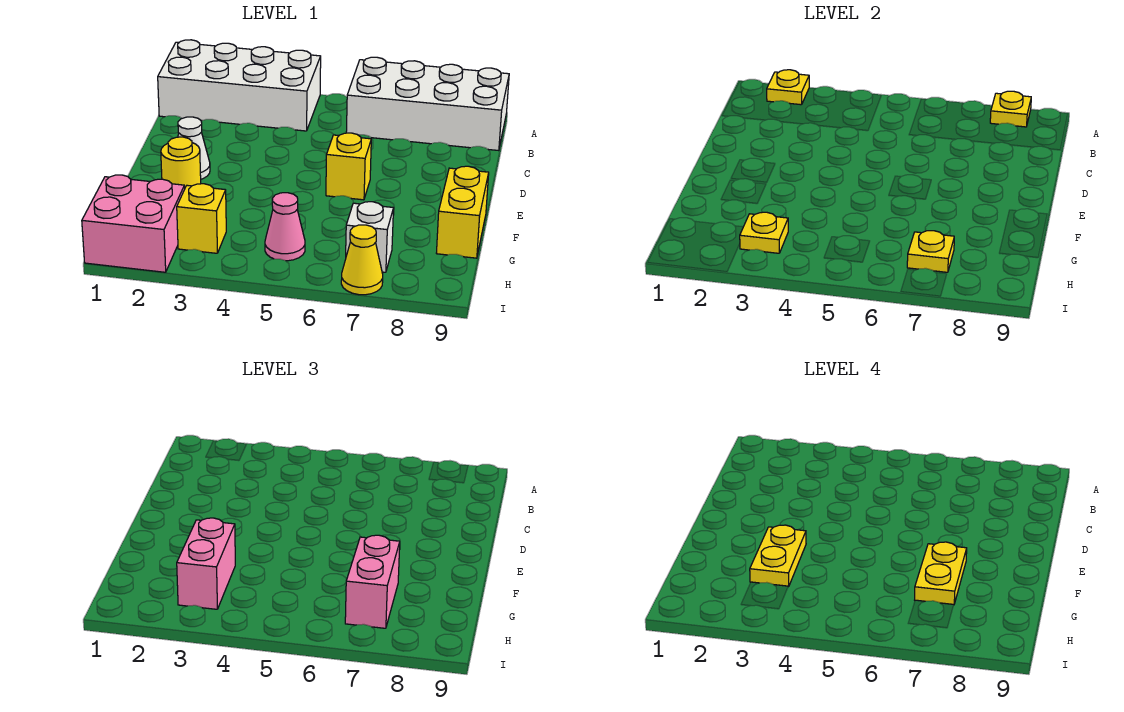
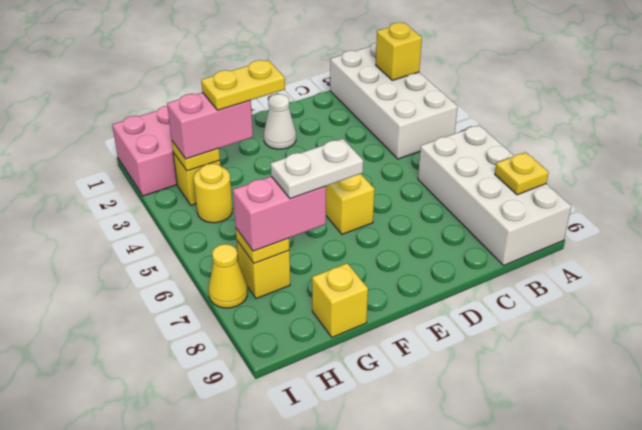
yellow plate A2 level 2 -> yellow brick A2 level 2
yellow round brick F2 level 1 -> yellow round brick H4 level 1
yellow plate F7:G7 level 4 -> white plate F7:G7 level 4
yellow brick F9:G9 level 1 -> yellow brick G9 level 1
pink cone H5 level 1 -> none
white brick H7 level 1 -> yellow brick H7 level 1

